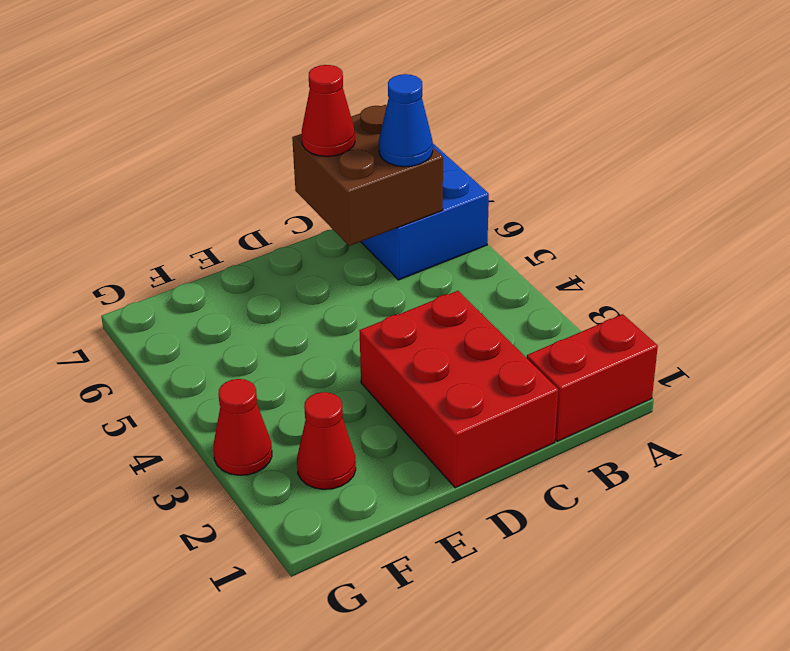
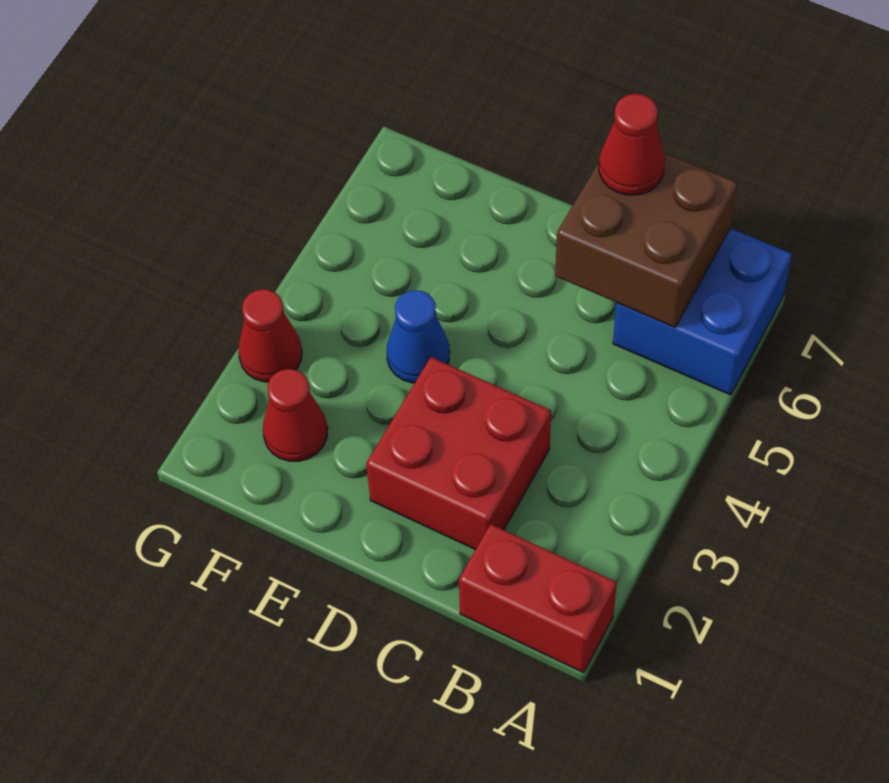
blue cone B6 level 3 -> blue cone E4 level 1
red brick C1:D3 level 1 -> red brick C2:D3 level 1

